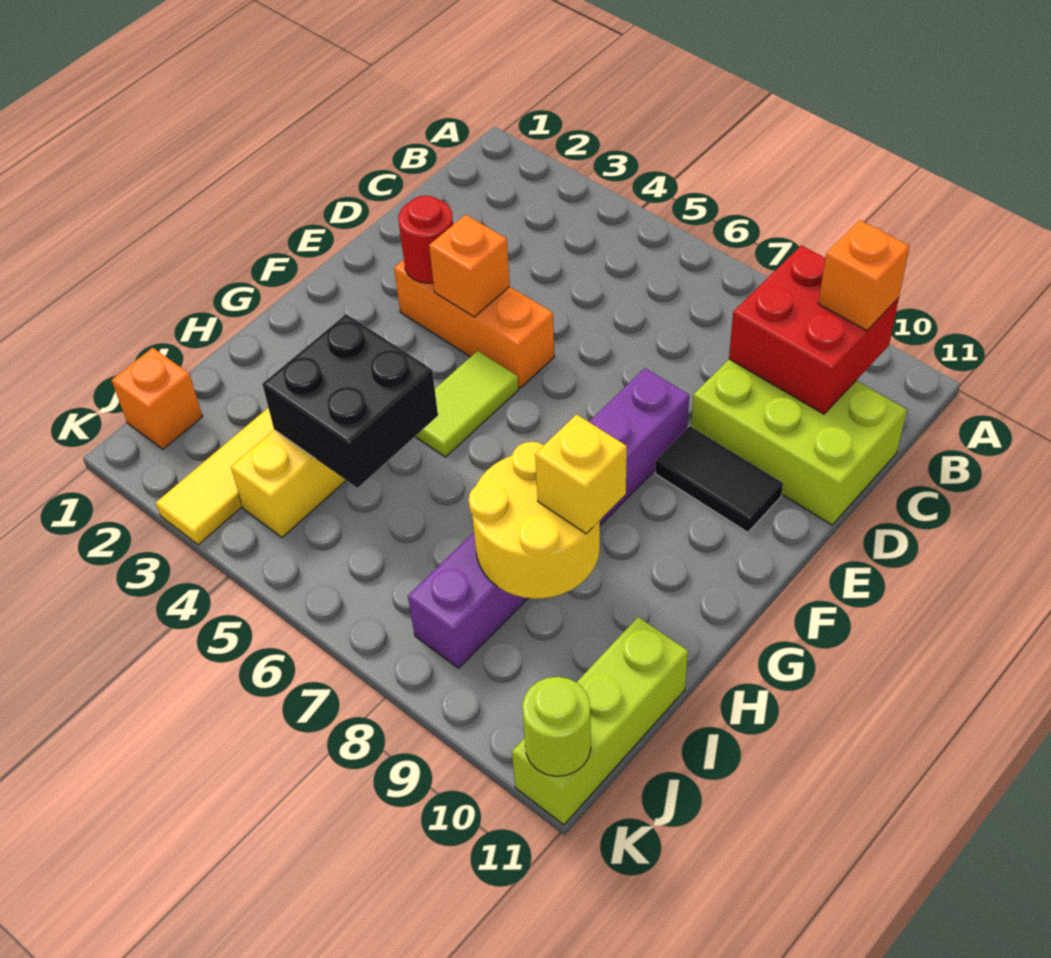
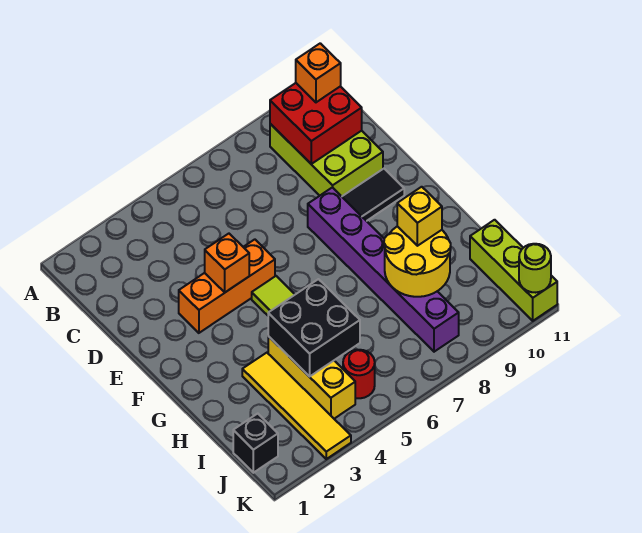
lime brick C9:D11 level 1 -> lime brick B9:D10 level 1
red round brick E3 level 2 -> red round brick J5 level 1
orange brick J1 level 1 -> black brick J1 level 1

